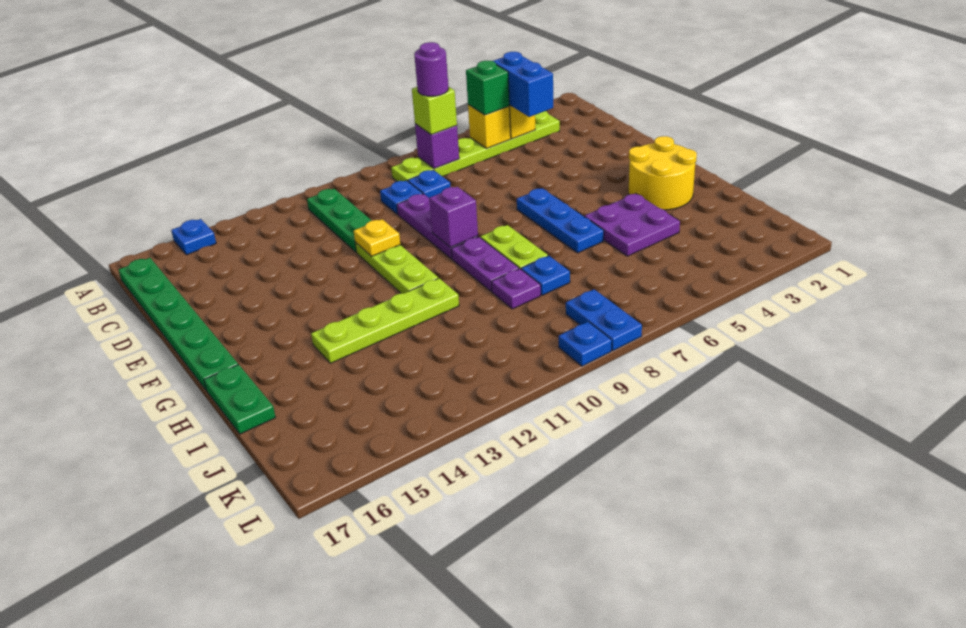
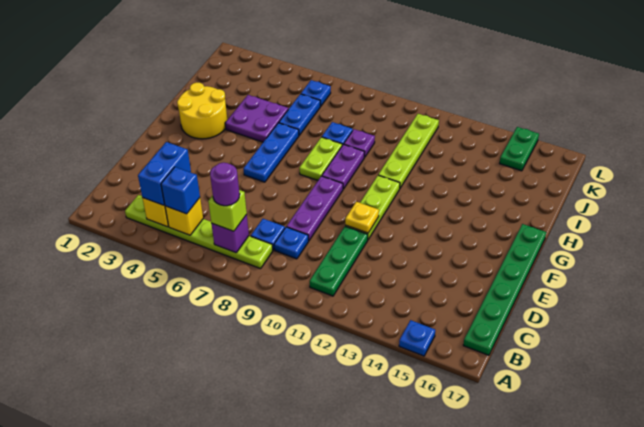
green brick B5 level 3 -> blue brick B5 level 3
purple brick F9 level 2 -> none
lime plate H11:H14 level 1 -> lime plate H11:K11 level 1
green plate H17:I17 level 1 -> green plate K15:L15 level 1
blue plate K8:L8 level 1 -> blue plate I6:J6 level 1
blue plate L9 level 1 -> blue plate K6 level 1

